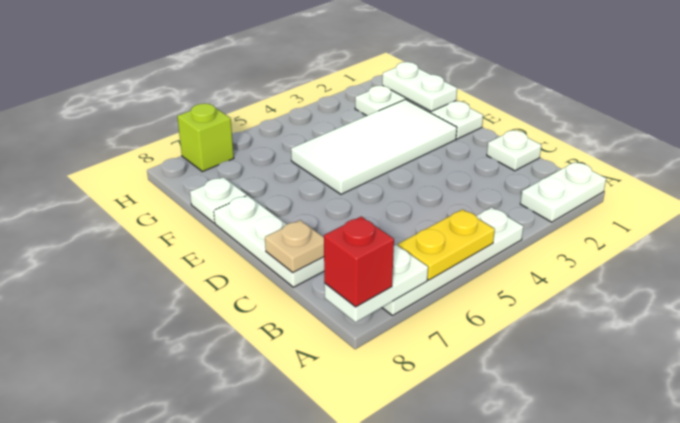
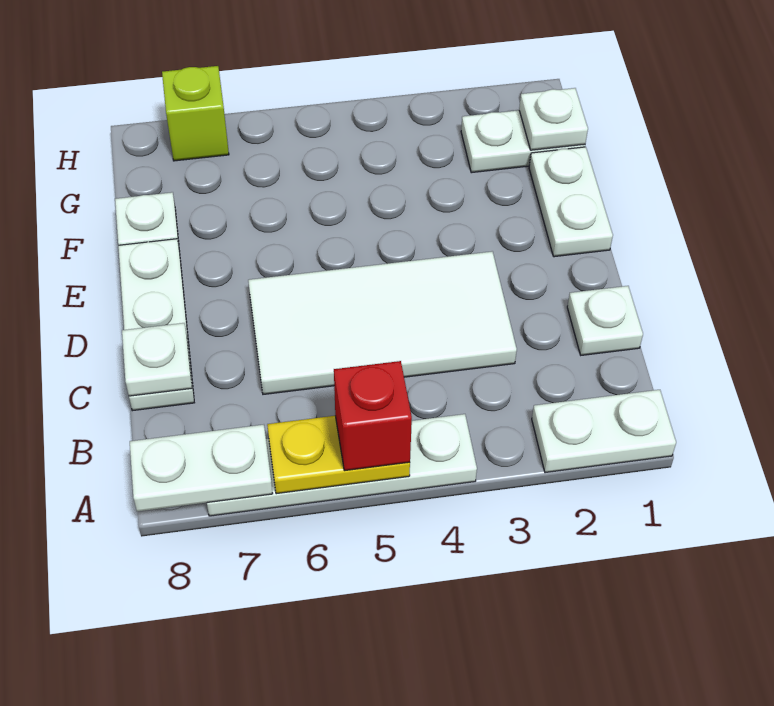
red brick A8 level 3 -> red brick A5 level 3
tan plate C8 level 2 -> white plate C8 level 2
white tile E2:F5 level 1 -> white tile C3:D6 level 1
white plate F1:G1 level 2 -> white plate G1 level 2

